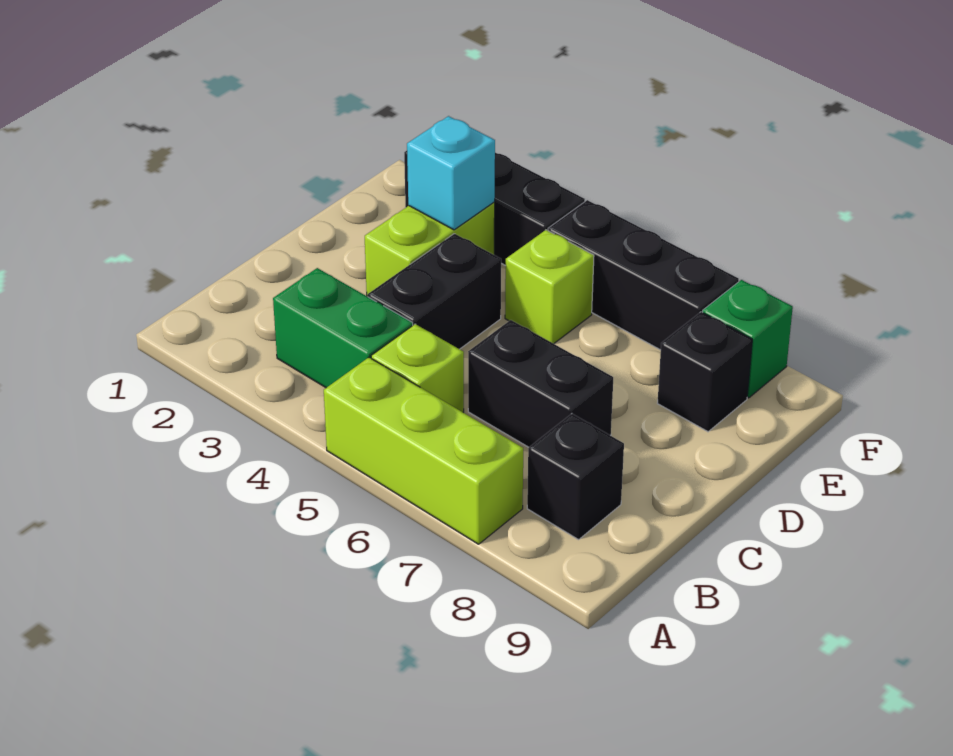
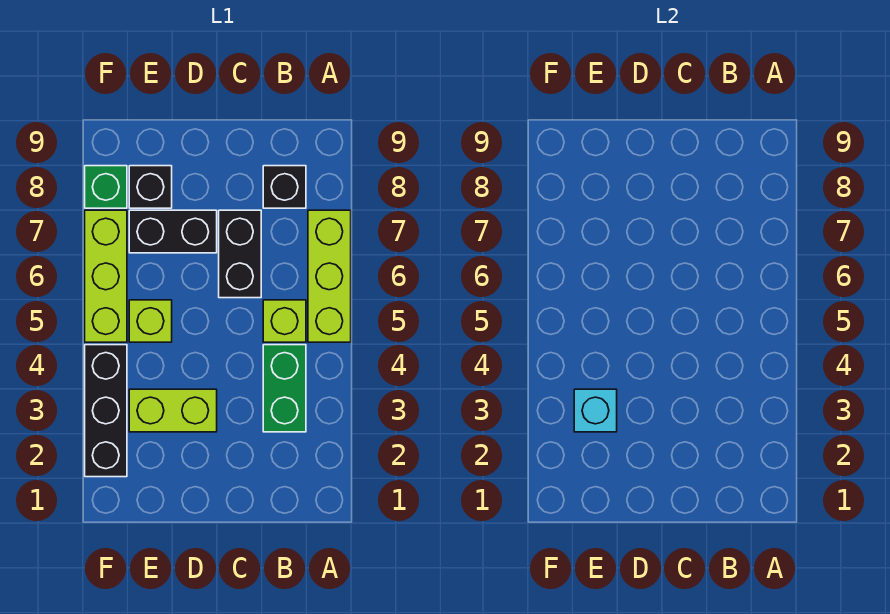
black brick C4:D4 level 1 -> black brick D7:E7 level 1
black brick F5:F7 level 1 -> lime brick F5:F7 level 1

